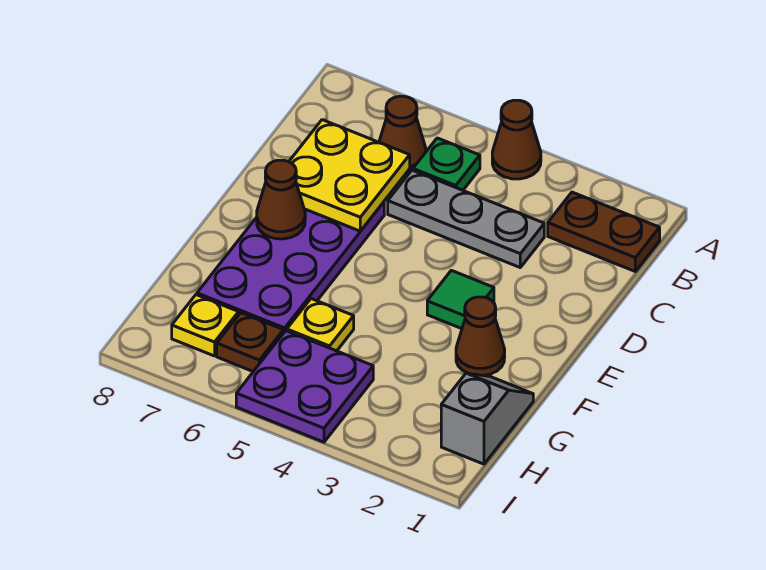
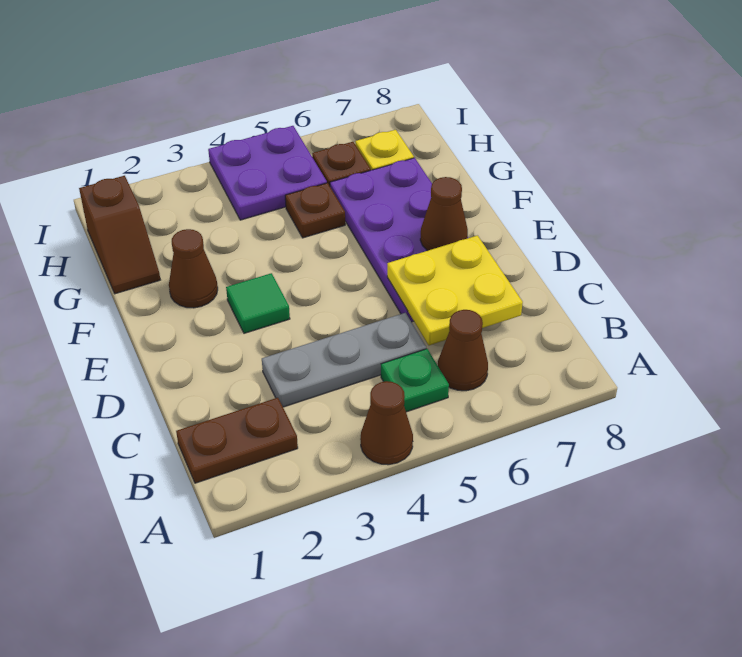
grey slope G1:H1 level 1 top H -> brown slope G1:H1 level 1 top H
yellow plate G5 level 1 -> brown plate G5 level 1

